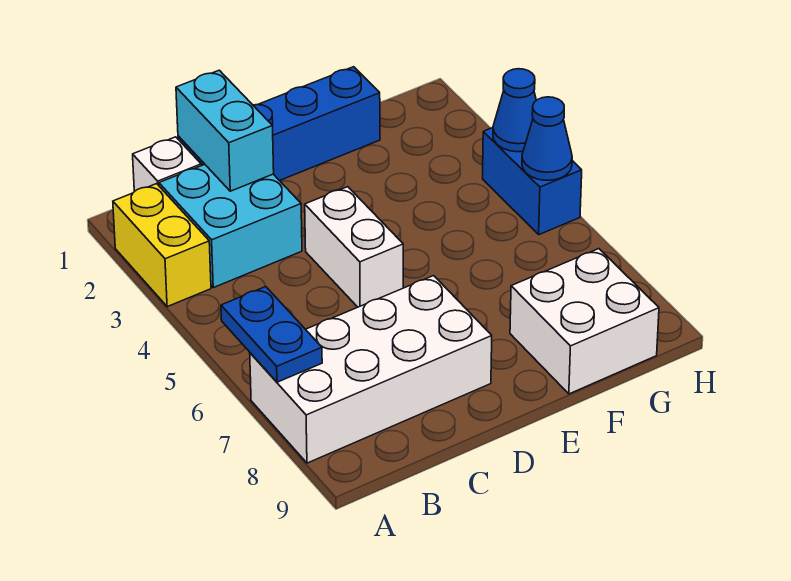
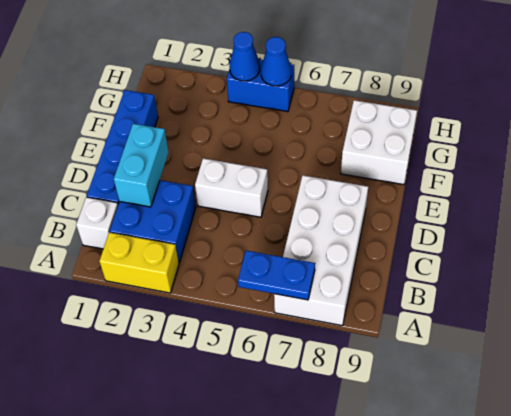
cyan brick B2:C3 level 1 -> blue brick B2:C3 level 1
cyan brick C1:C2 level 2 -> cyan brick C2:D2 level 2

